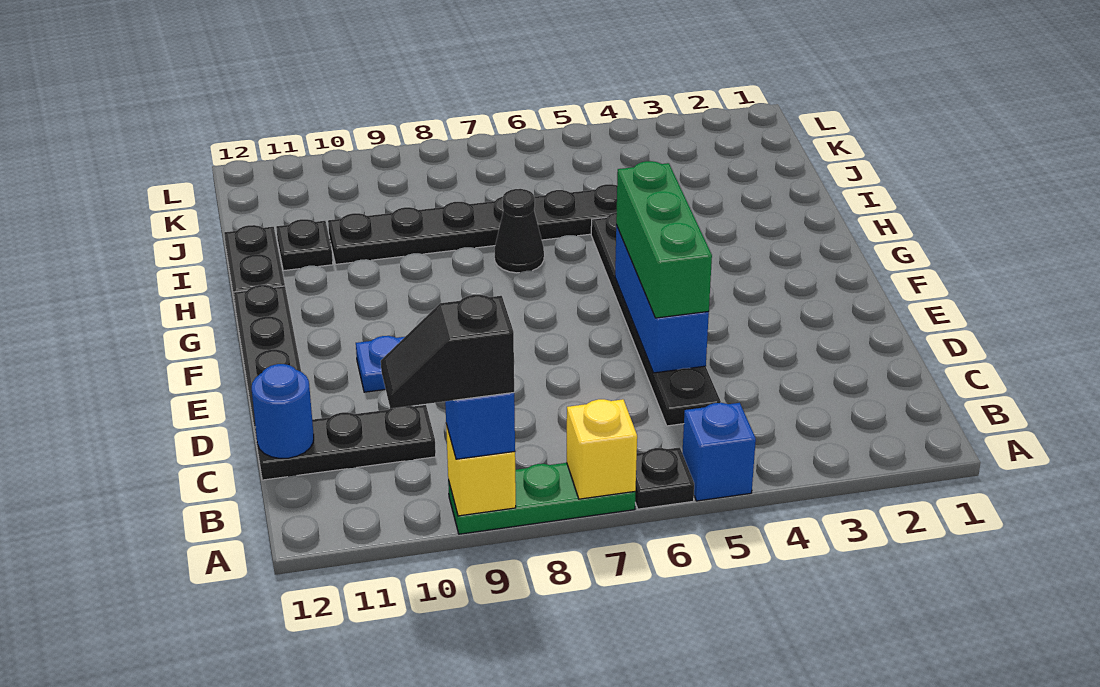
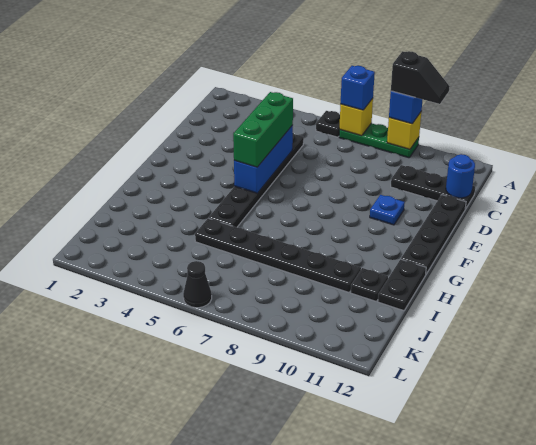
blue brick A5 level 1 -> blue brick A7 level 3
black cone H7 level 1 -> black cone L6 level 1

